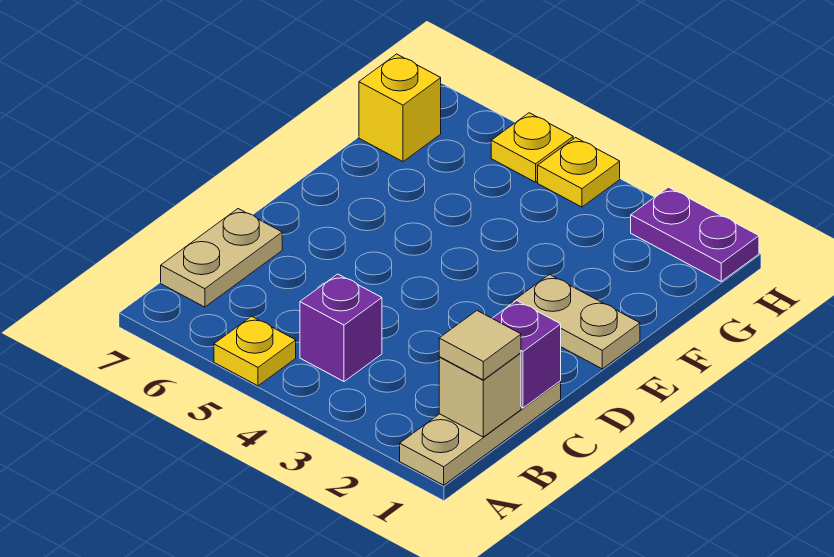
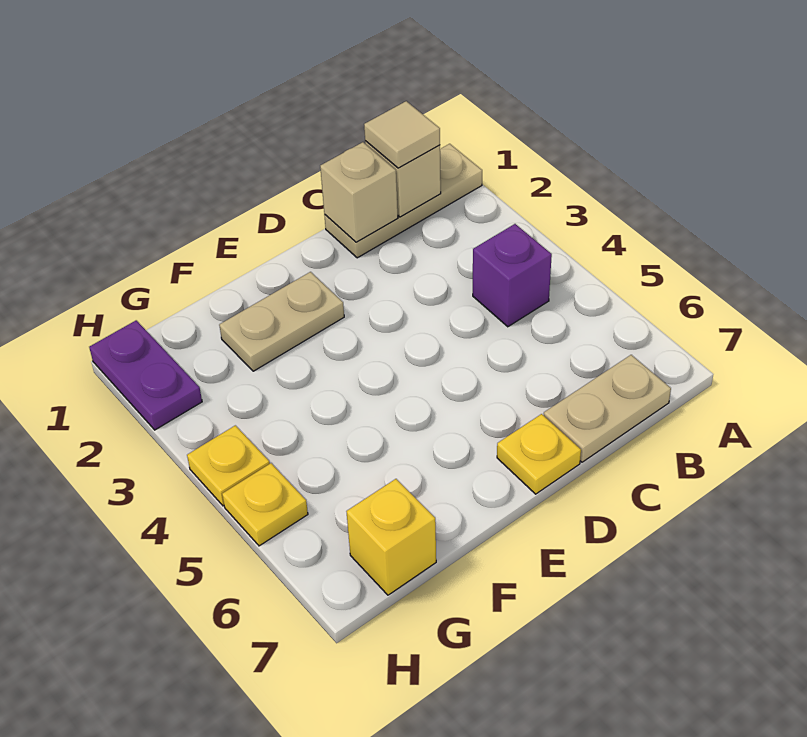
yellow plate A5 level 1 -> yellow plate D7 level 1
purple brick C1 level 2 -> tan brick C1 level 2
tan plate E1:E2 level 1 -> tan plate E2:F2 level 1

